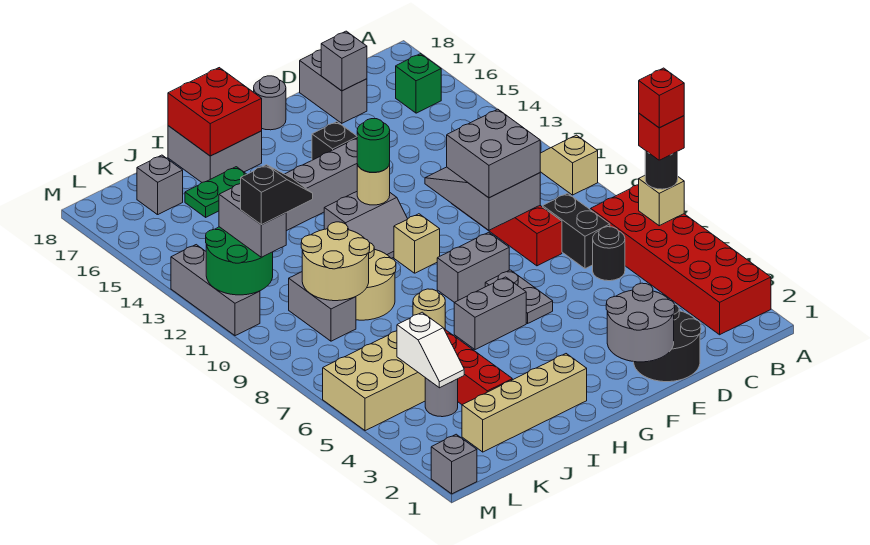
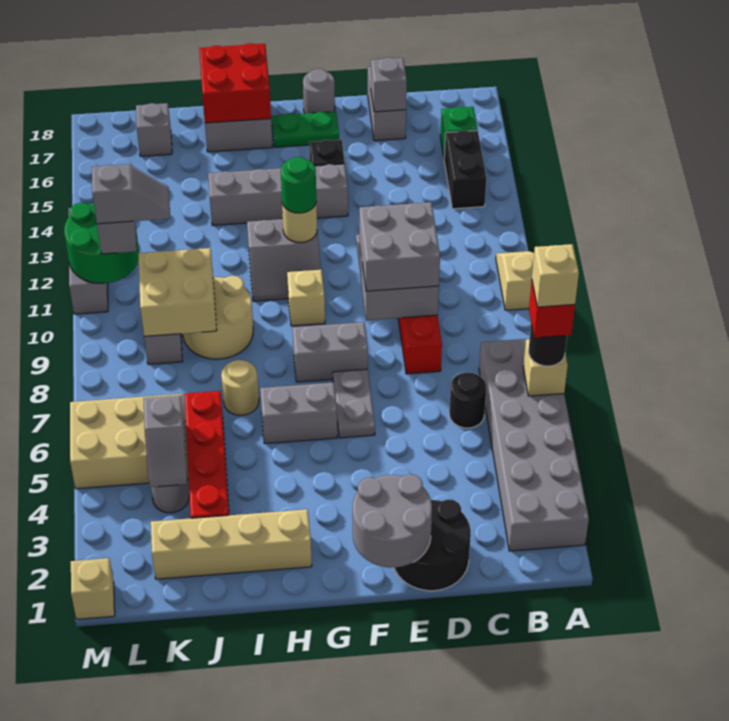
red brick A2:B7 level 1 -> grey brick A2:B7 level 1
red brick A6 level 5 -> tan brick A6 level 5
black brick C7:C8 level 1 -> black brick B14:B15 level 1
green plate I16:J16 level 1 -> green plate F17:G17 level 1
tan round brick J9:K10 level 2 -> tan brick J9:K10 level 2
white slope K4:K5 level 2 top 5 -> grey slope K4:K5 level 2 top 5
black slope K11:L11 level 4 top L -> grey slope K11:L11 level 4 top L
grey brick M1 level 1 -> tan brick M1 level 1

